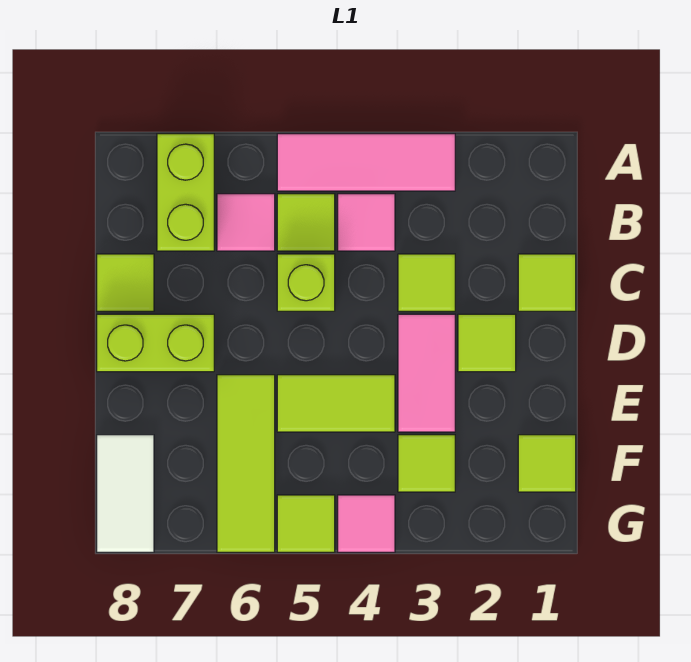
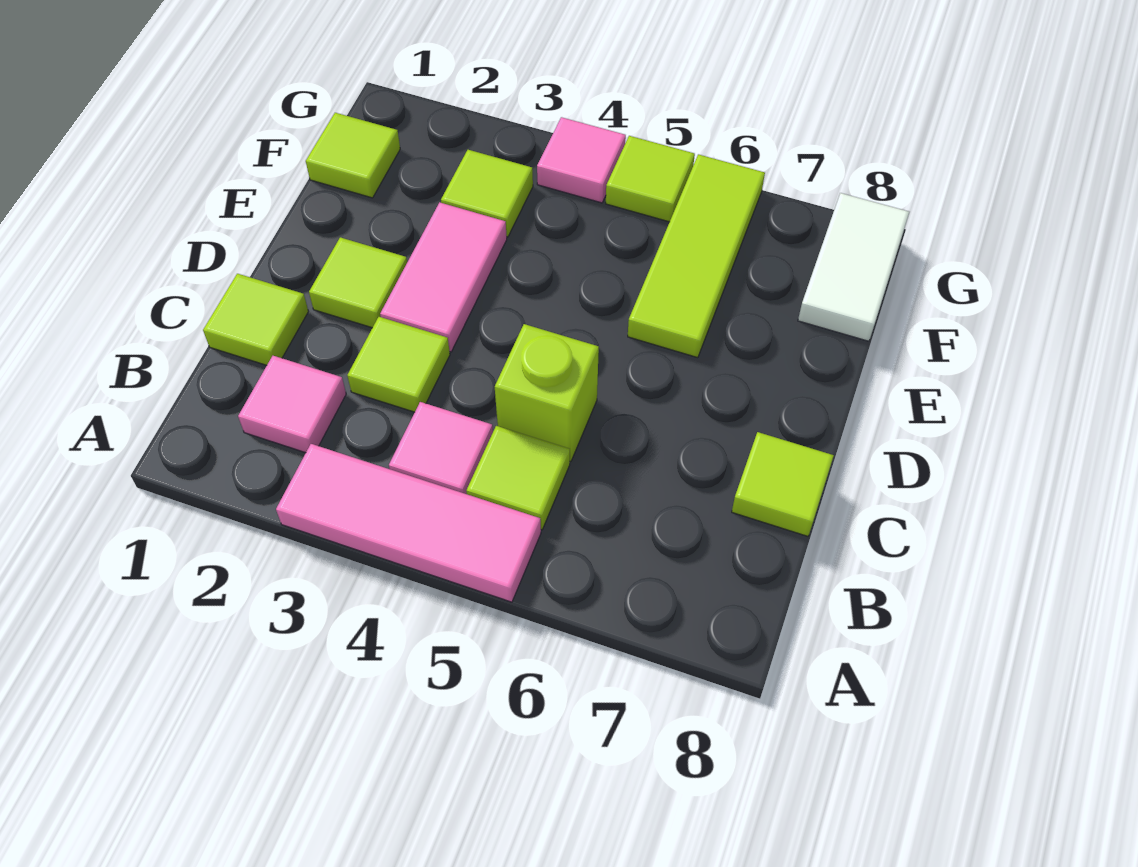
lime brick A7:B7 level 1 -> none
pink tile B6 level 1 -> pink tile B2 level 1
lime brick D7:D8 level 1 -> none
lime tile E4:E5 level 1 -> none

